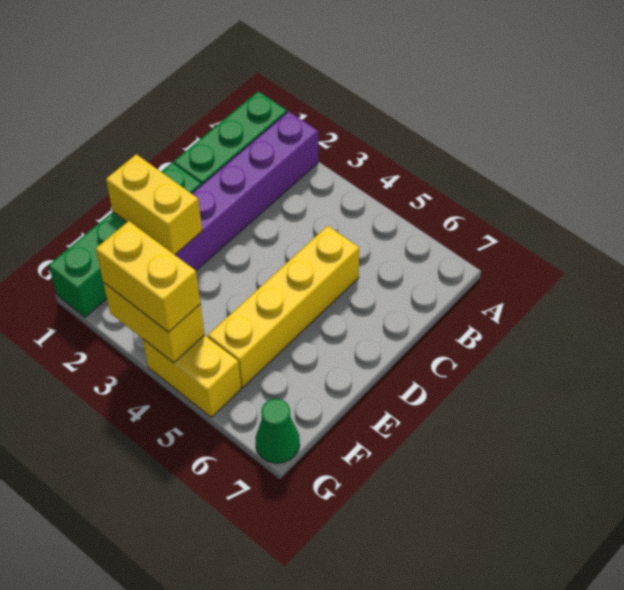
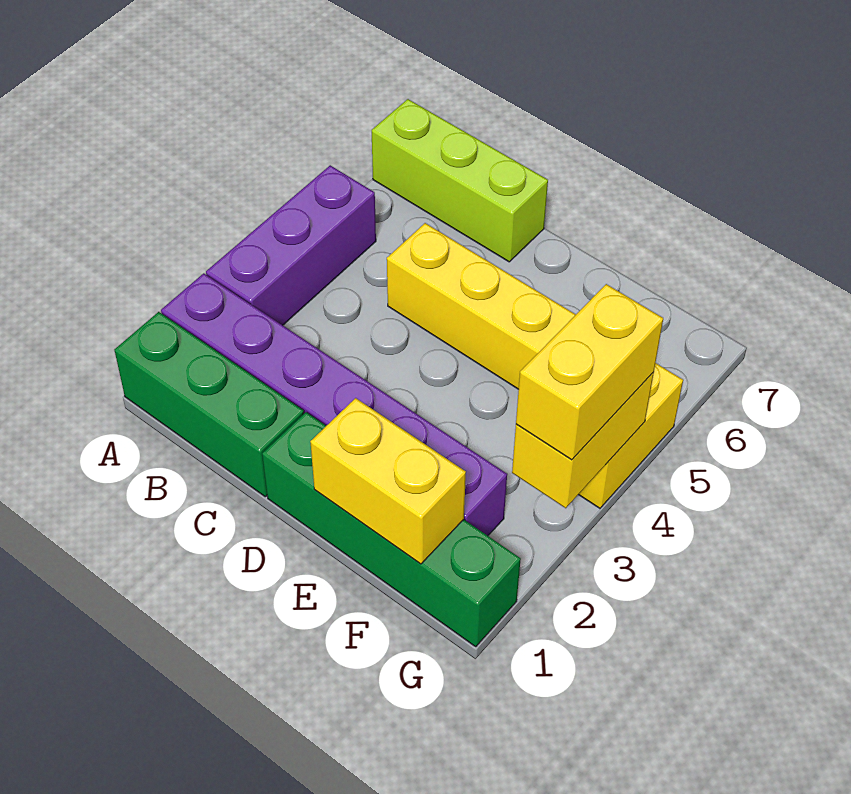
none -> purple brick A3:A5 level 1
none -> lime brick A7:C7 level 1
yellow brick E1:E2 level 2 -> yellow brick E1:F1 level 2
green cone G7 level 1 -> none

